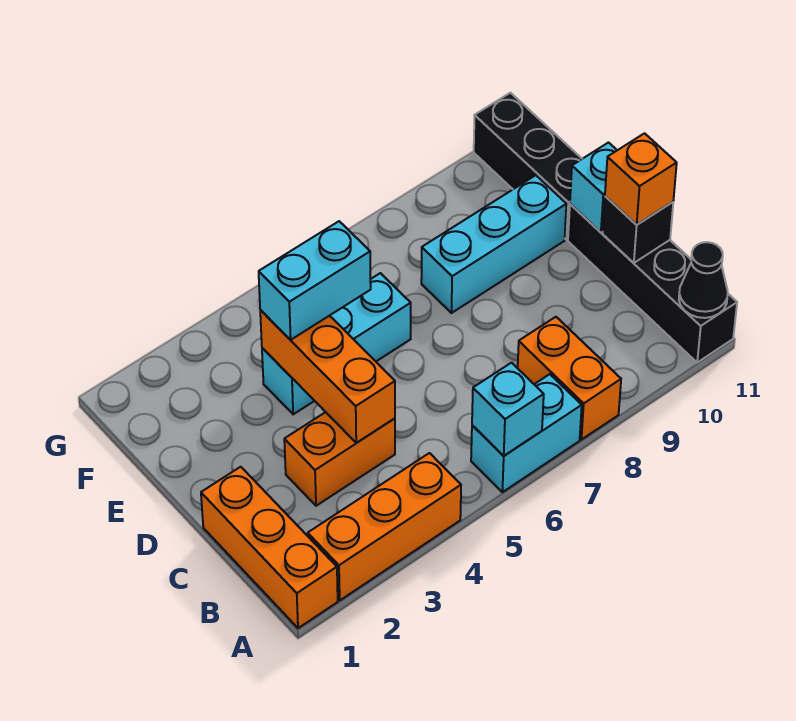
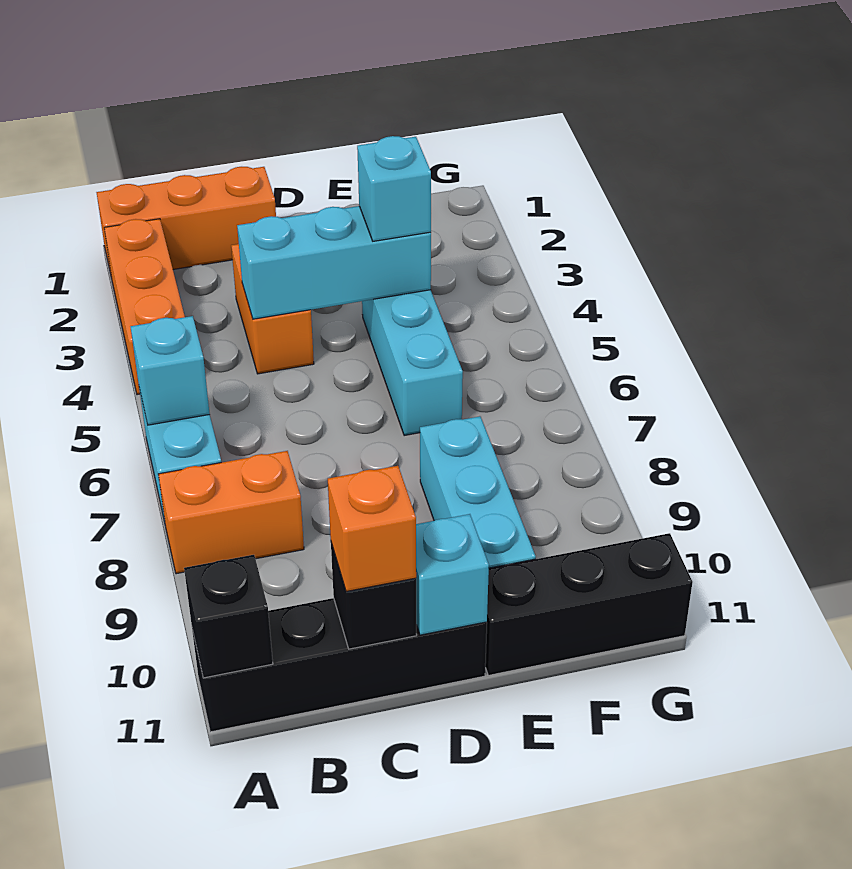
black cone A11 level 2 -> black brick A11 level 2
orange brick C4:E4 level 2 -> cyan brick C4:E4 level 2
cyan brick E4:E5 level 3 -> cyan brick E4 level 3

